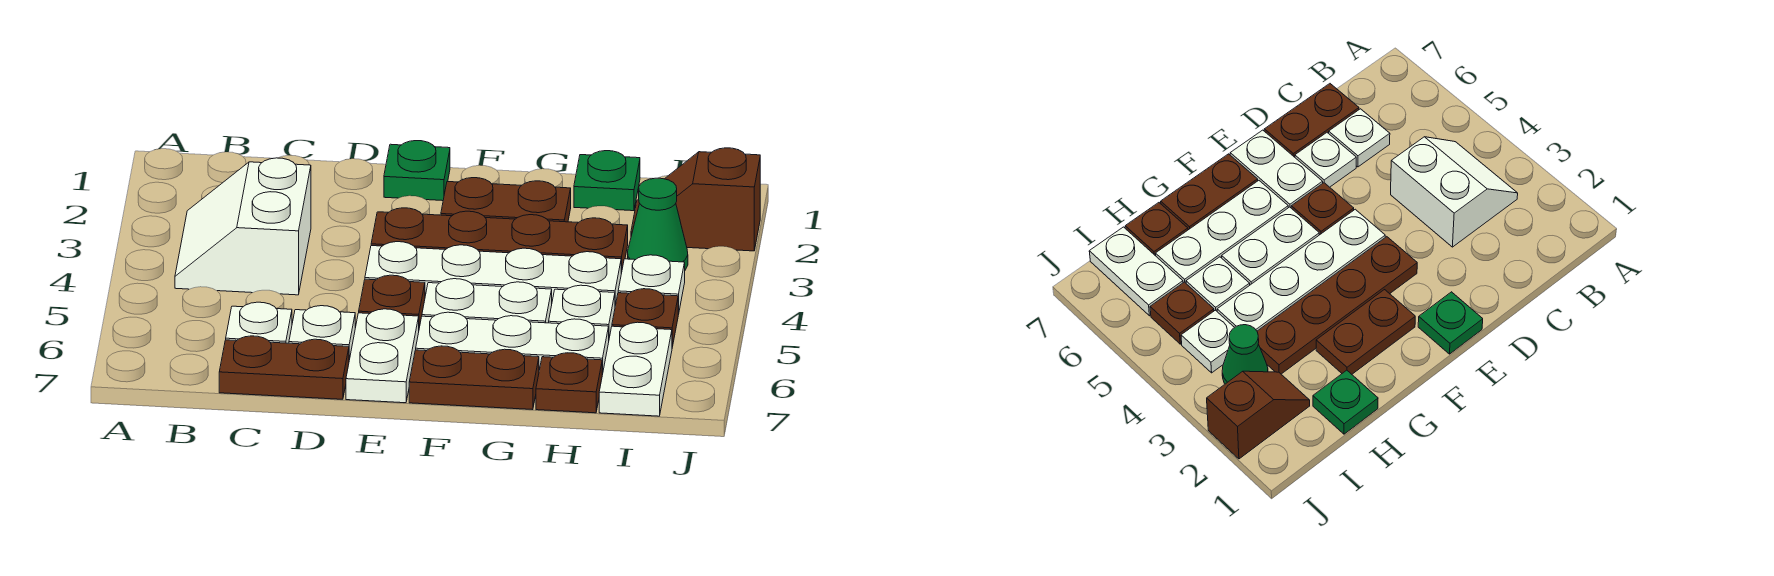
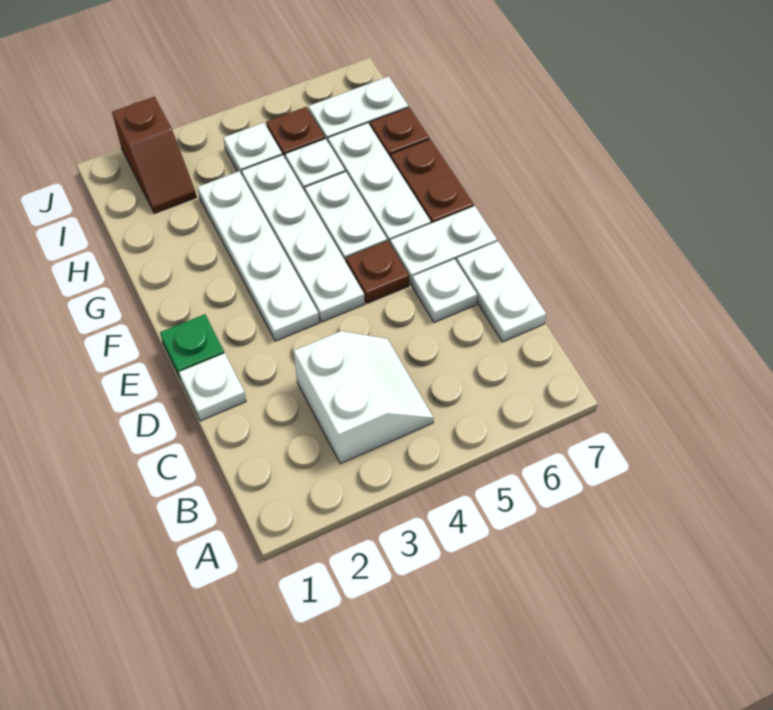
white slope B3:C4 level 1 top C -> white slope B3:C4 level 1 top 3
white plate C6 level 1 -> white plate D1 level 1
brown plate C7:D7 level 1 -> white plate C7:D7 level 1
brown plate E3:H3 level 1 -> white plate E3:H3 level 1
brown plate F2:G2 level 1 -> none
green plate H1 level 1 -> none
green cone I3 level 1 -> none

